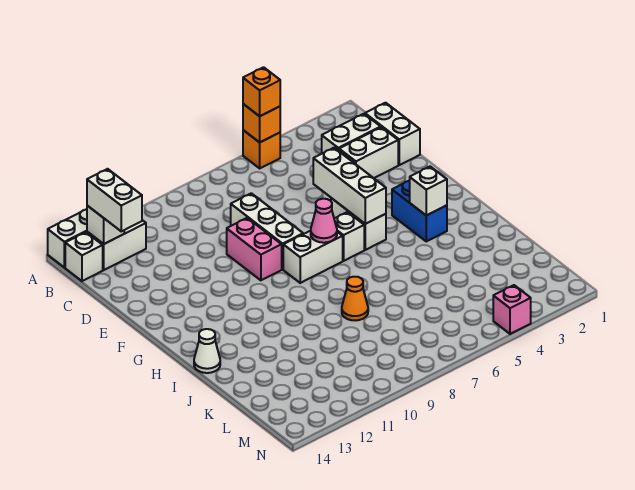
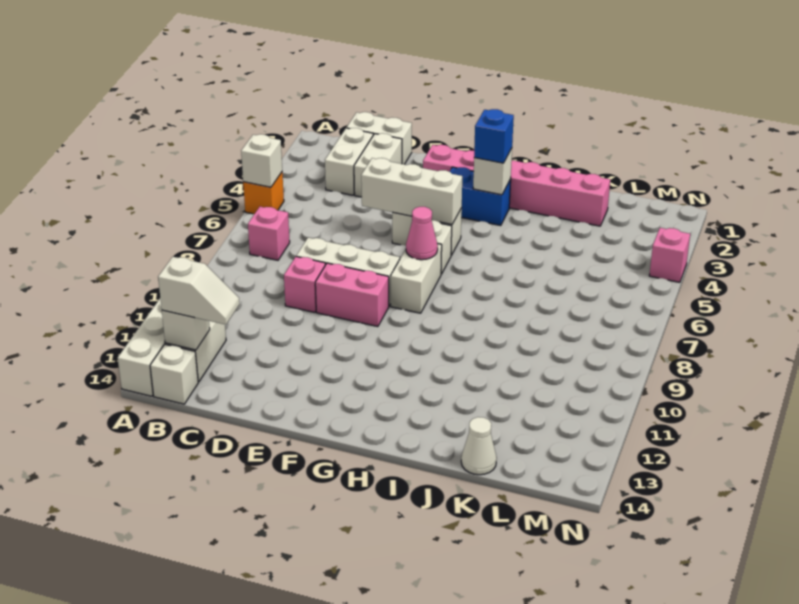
orange brick A5 level 2 -> white brick A5 level 2
orange brick A5 level 3 -> none
none -> pink brick B7 level 1
white brick B13:C13 level 3 -> white slope B13:C13 level 3 top B
none -> pink brick D9 level 1
none -> pink brick F2:K2 level 1
none -> blue brick H3 level 3
white cone I14 level 1 -> white cone K14 level 1
orange cone J8 level 1 -> none

